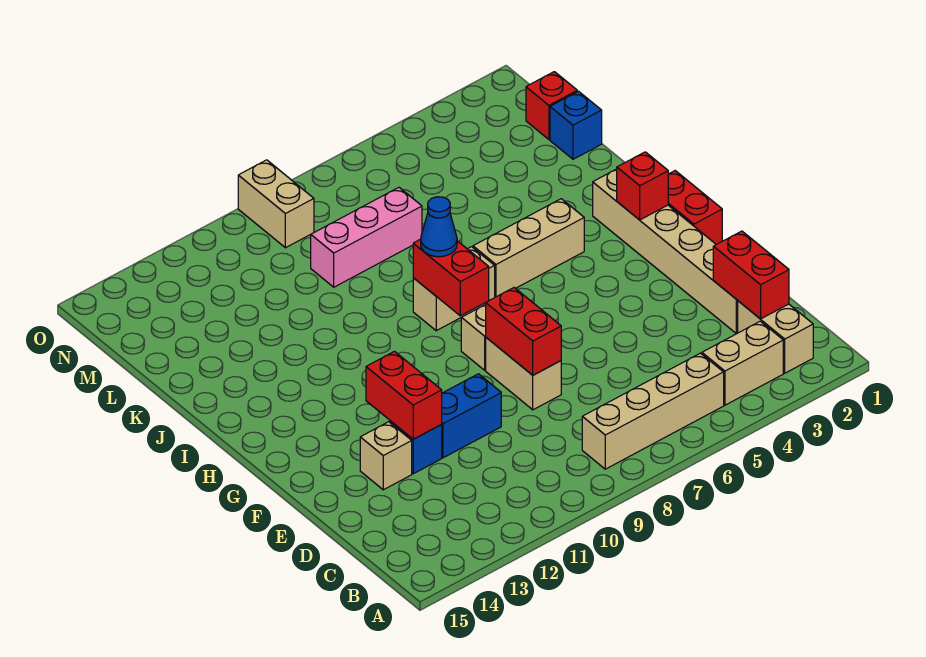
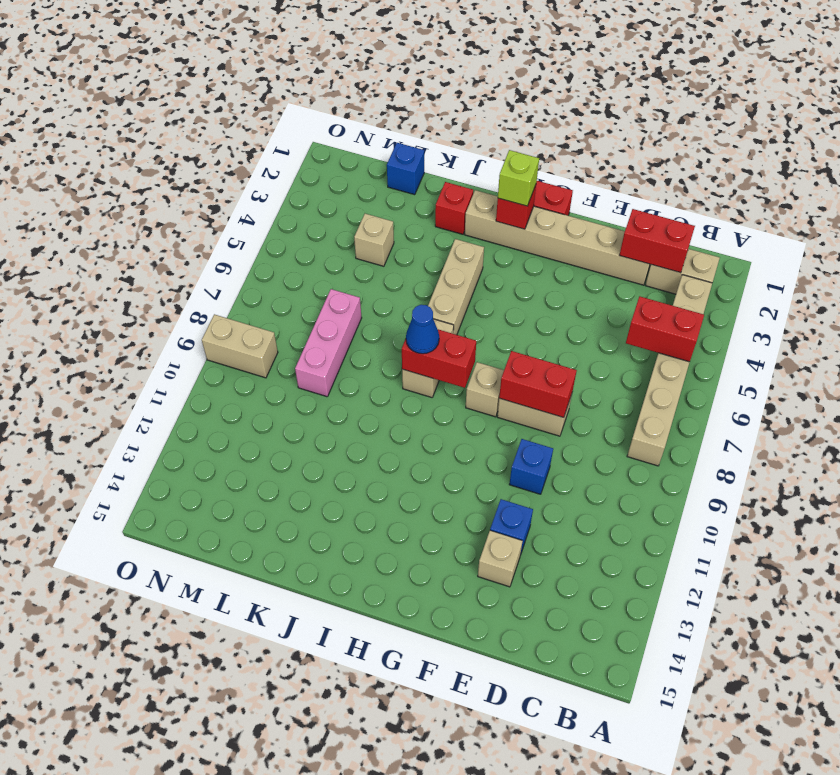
blue brick E10:E11 level 1 -> blue brick E10 level 1
red brick E12:F12 level 2 -> red brick B5:C5 level 2
none -> lime brick H2 level 3
none -> tan brick L4 level 1
red brick M1 level 1 -> red brick J2 level 1

